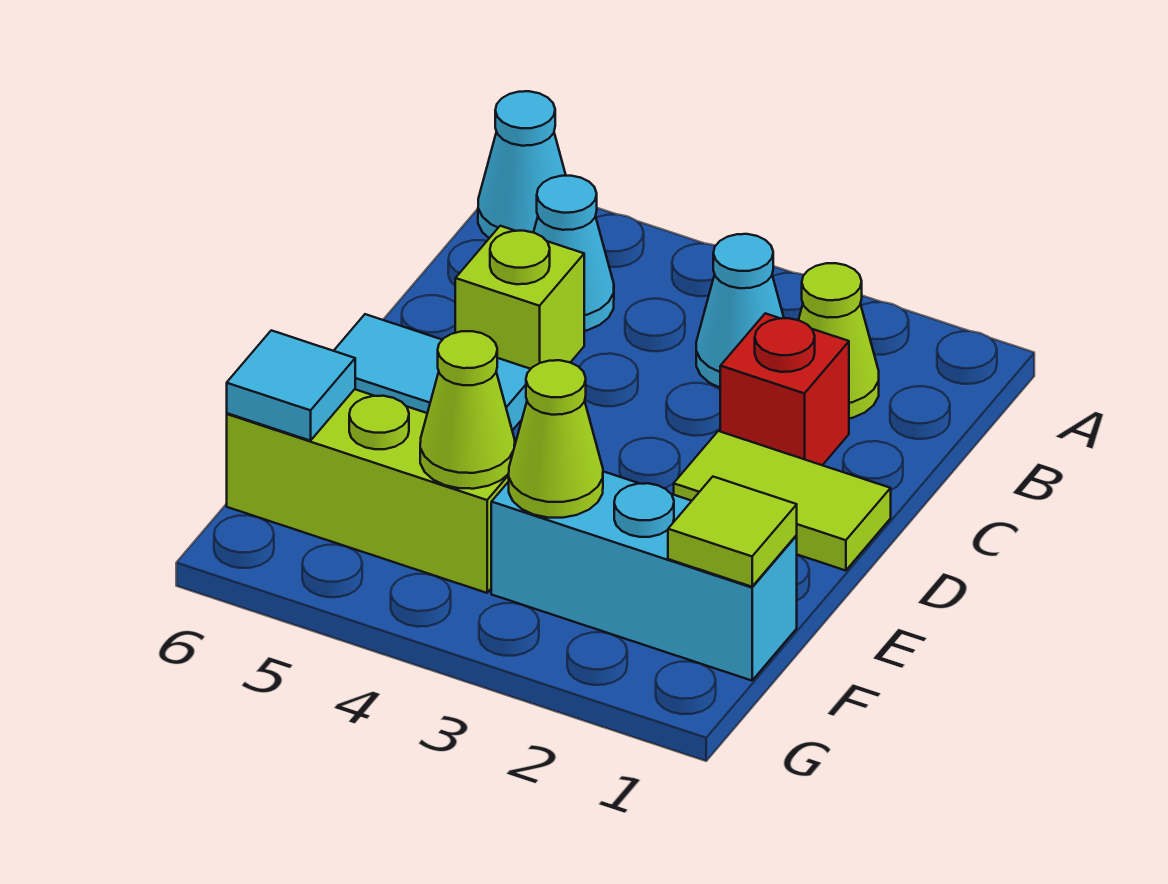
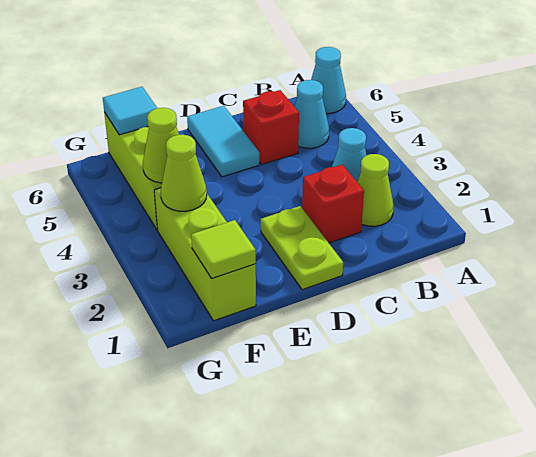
lime brick C5 level 1 -> red brick C5 level 1
lime tile D1:D2 level 1 -> lime plate D1:D2 level 1
cyan brick F1:F3 level 1 -> lime brick F1:F3 level 1

